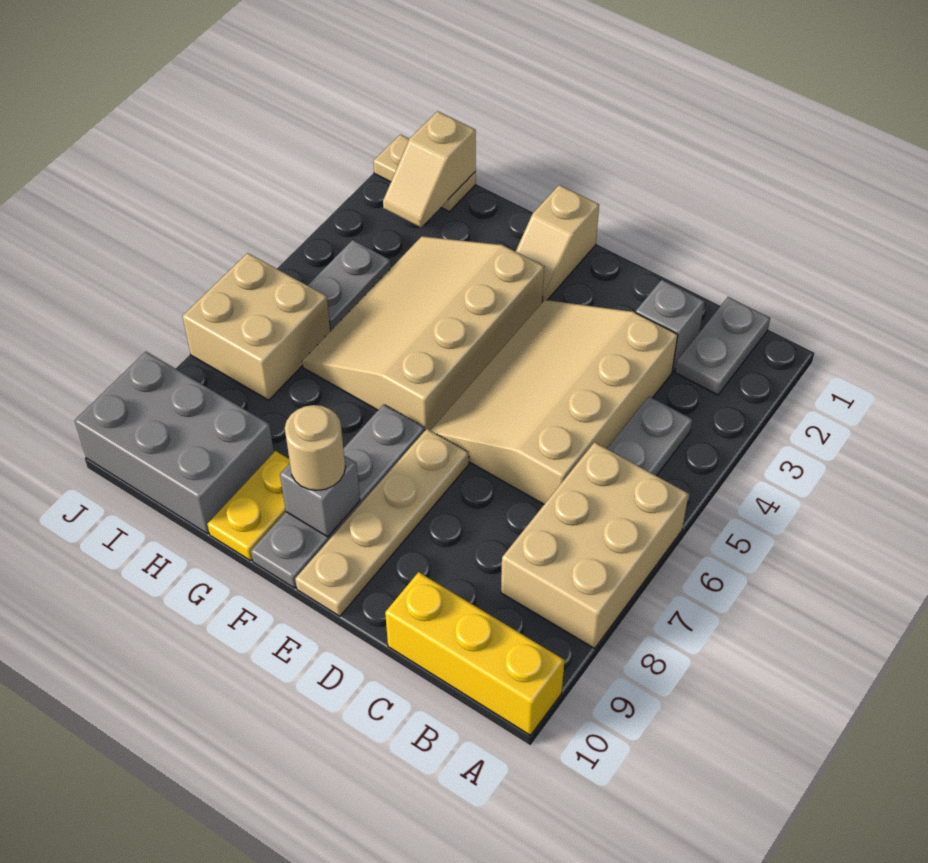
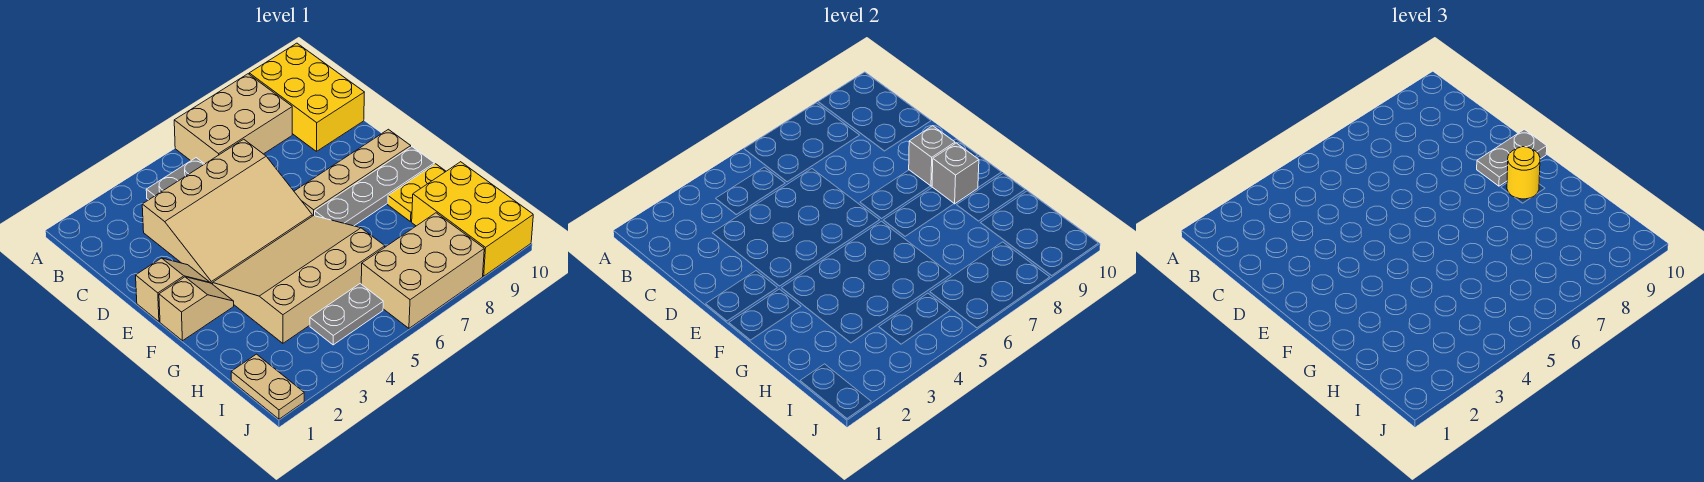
yellow brick A10:C10 level 1 -> yellow brick A9:C10 level 1
grey plate B1:B2 level 1 -> grey plate E9:E10 level 3
grey brick C2 level 1 -> grey brick E9 level 2
tan slope F3:H6 level 1 top F -> tan slope F3:H6 level 1 top H
tan round brick F9 level 3 -> yellow round brick F9 level 3
grey brick H9:J10 level 1 -> yellow brick H9:J10 level 1
tan slope I1:I2 level 2 top 1 -> tan slope E1:E2 level 1 top 1
tan brick I6:J7 level 1 -> tan brick I6:J8 level 1

